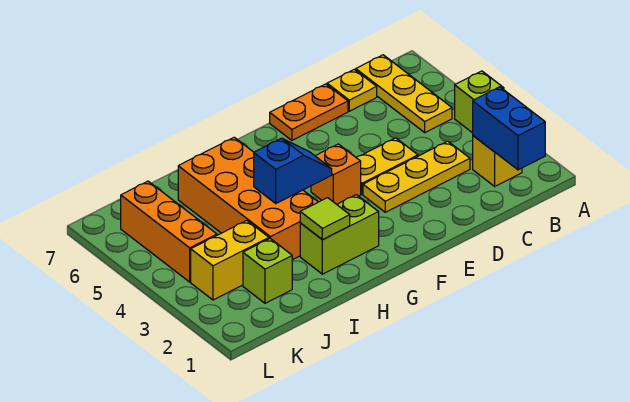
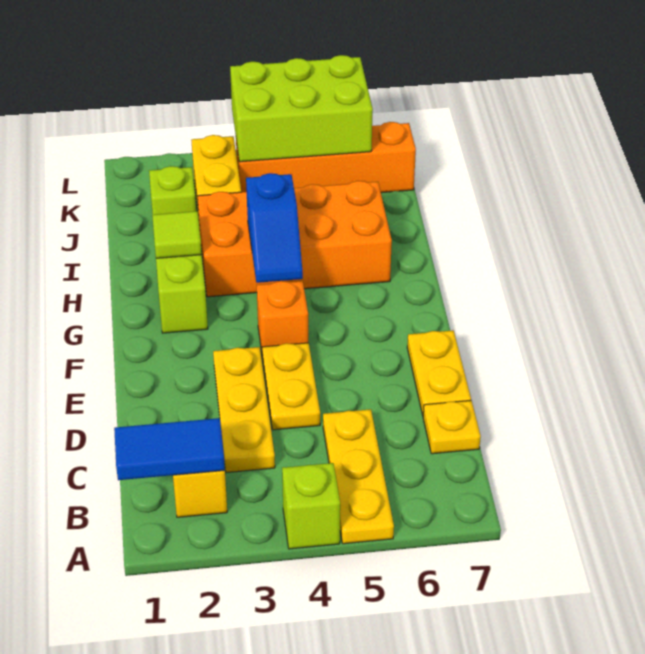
blue brick B1:B2 level 2 -> blue tile B1:B2 level 2
yellow plate B5:B7 level 1 -> yellow plate A5:C5 level 1
orange plate D7:E7 level 1 -> yellow plate D7:E7 level 1
orange brick K4:K6 level 1 -> orange brick K4:K7 level 1
none -> lime brick K4:L6 level 2

